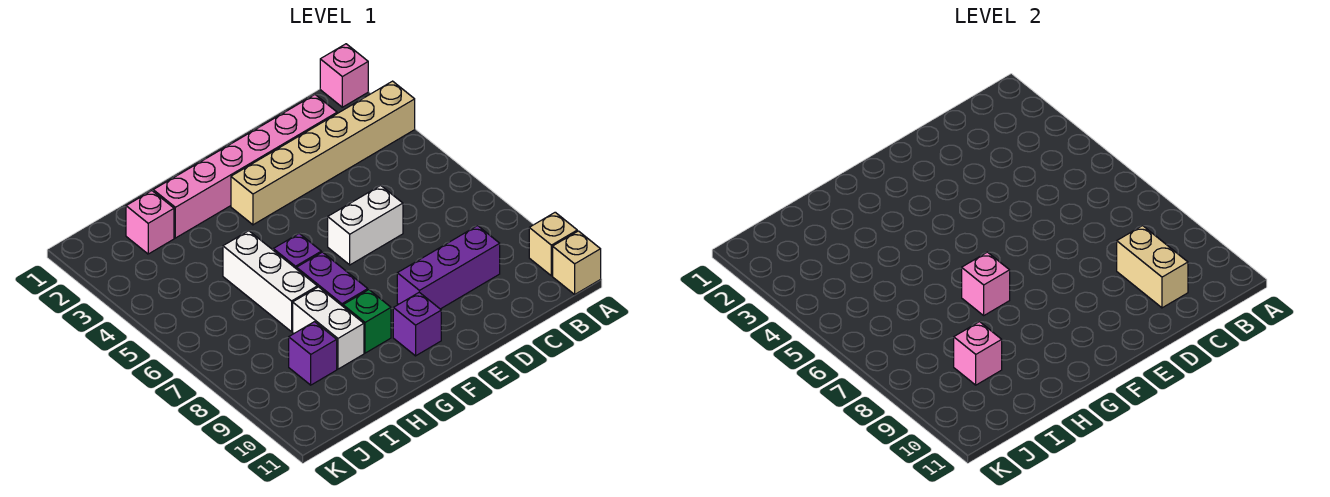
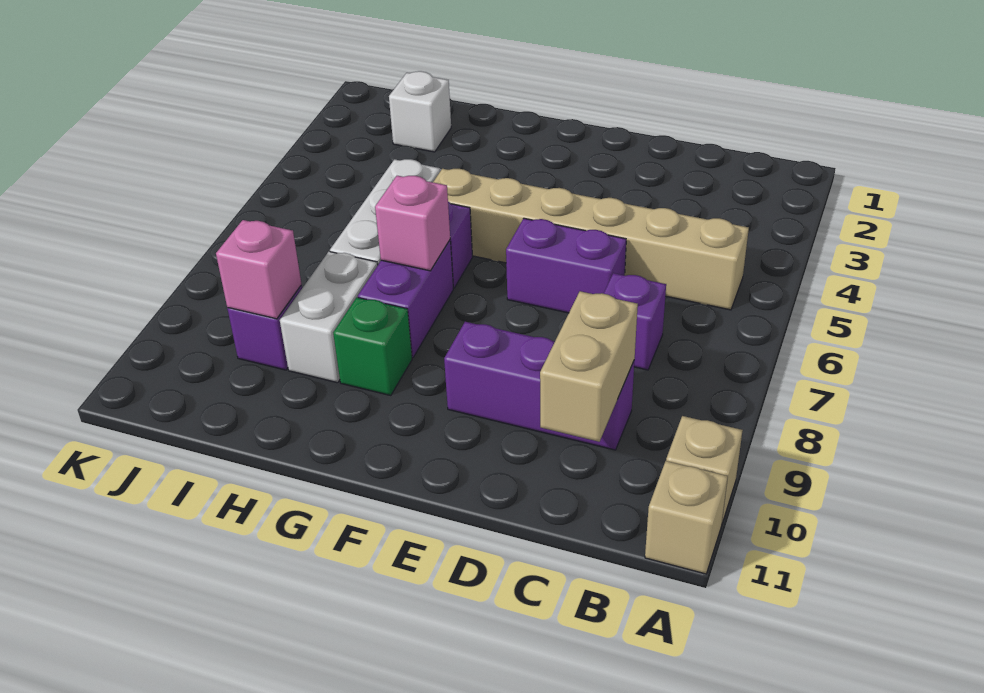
pink brick A1 level 1 -> none
tan brick A3:F3 level 1 -> tan brick B5:G5 level 1
pink brick C2:H2 level 1 -> none
white brick D6:E6 level 1 -> purple brick D6:E6 level 1
purple brick F10 level 1 -> purple brick C7 level 1
pink brick I2 level 1 -> white brick I2 level 1

